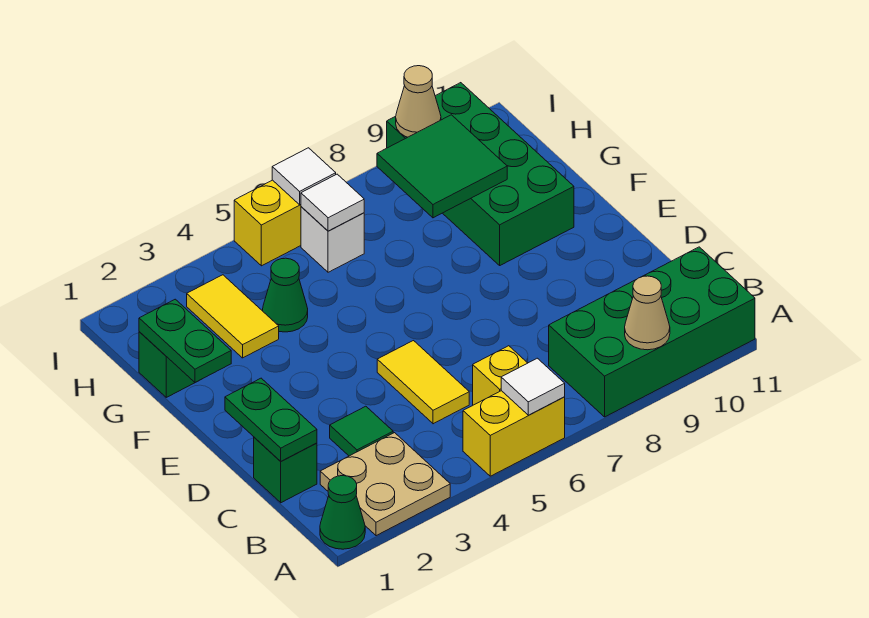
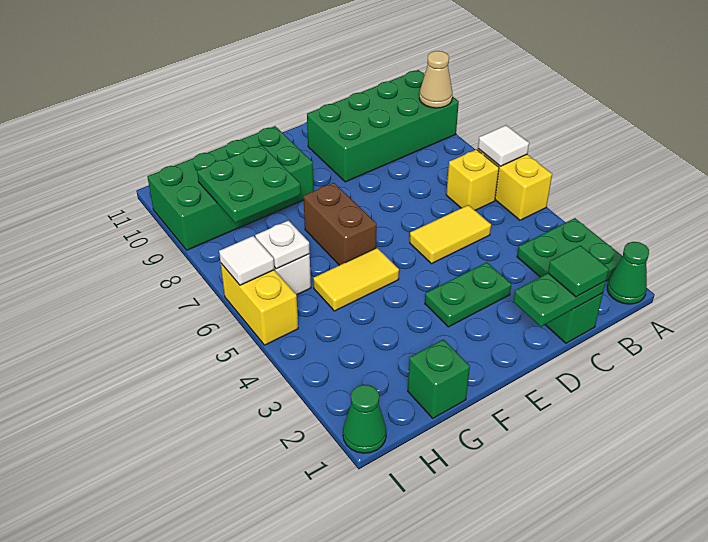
tan plate A2:B3 level 1 -> green plate A2:B3 level 1
green brick A8:B11 level 1 -> green brick A9:D10 level 1
green tile C3 level 1 -> green tile C1 level 3
green plate F1:G1 level 2 -> green plate D3:E3 level 1
none -> brown brick F6:F7 level 1
yellow tile G3:H3 level 1 -> yellow tile F5:G5 level 1
green cone G4 level 1 -> green cone I1 level 1
green tile G8:H9 level 2 -> green plate G8:H9 level 2
white tile H6 level 2 -> white plate H6 level 2
tan cone I9 level 2 -> none

